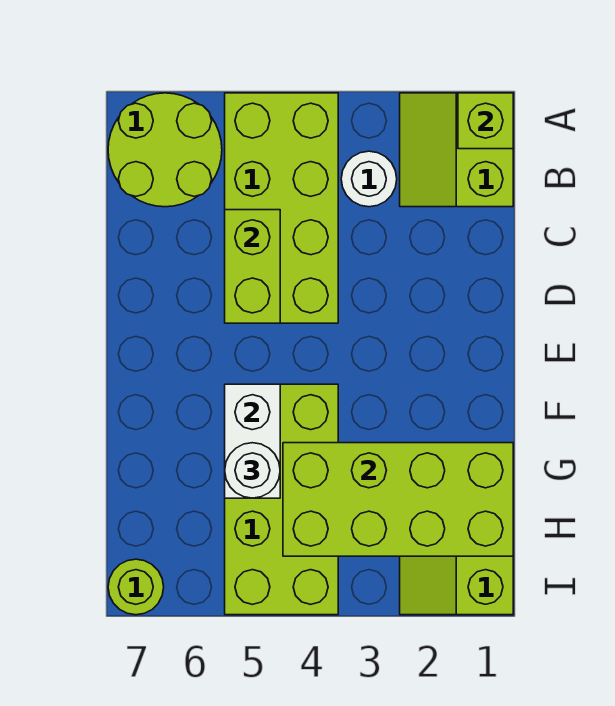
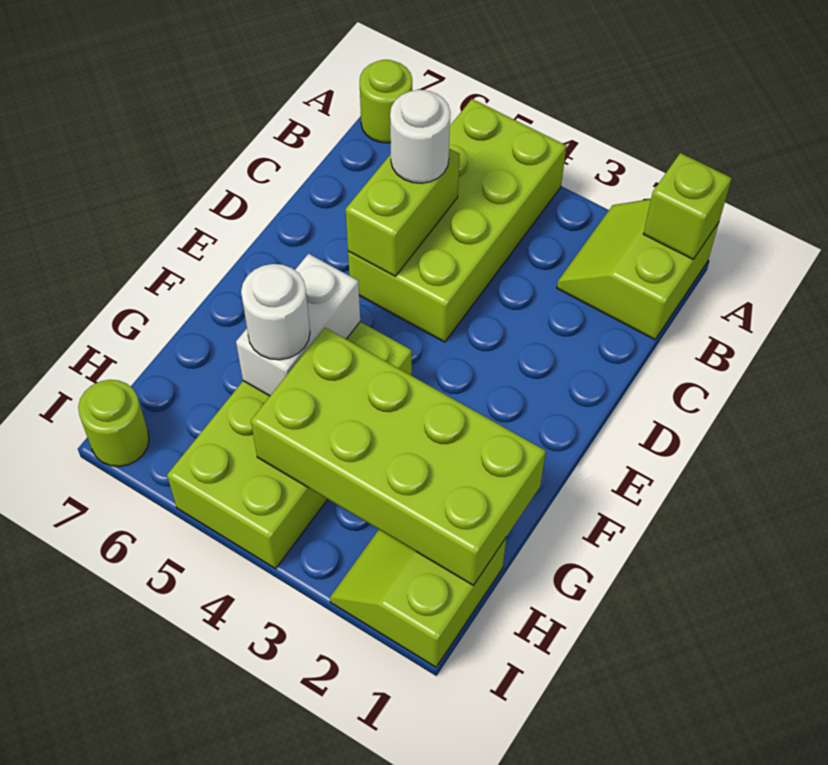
lime round brick A6:B7 level 1 -> lime round brick A7 level 1
white round brick B3 level 1 -> white round brick C5 level 3

